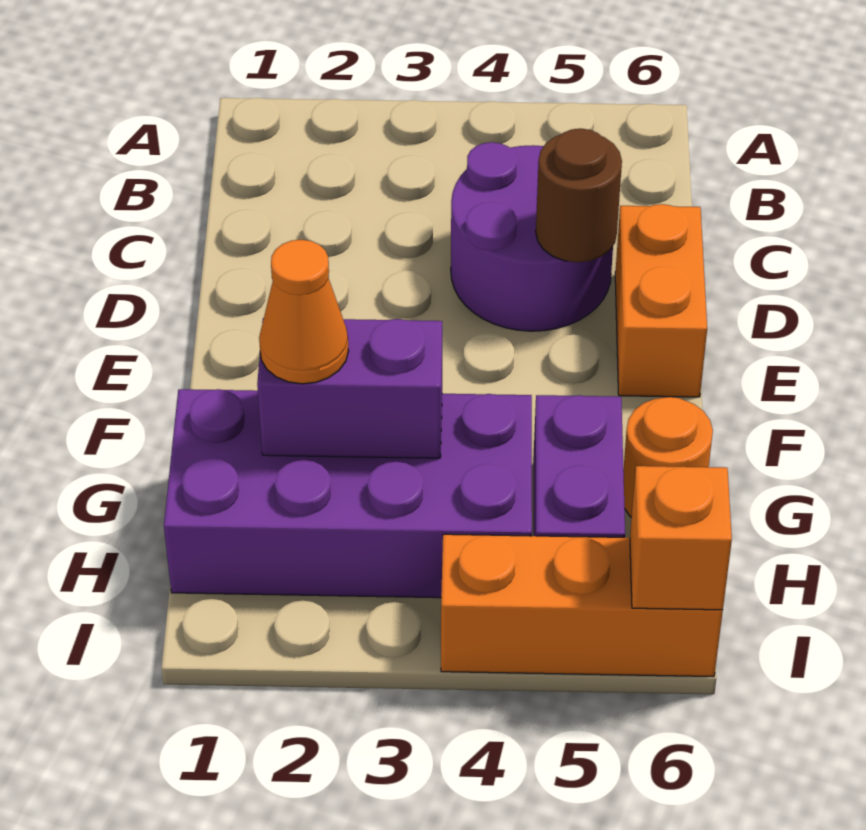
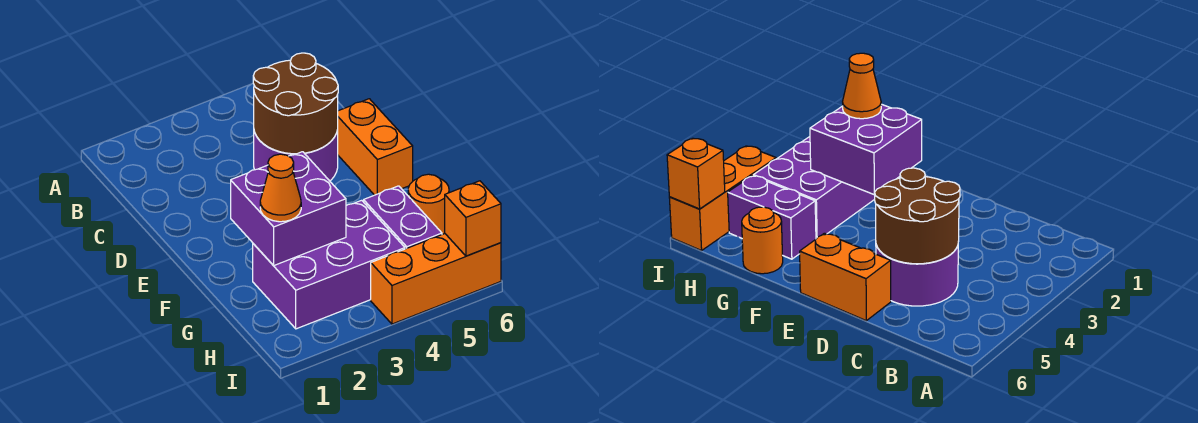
brown round brick D5 level 2 -> brown round brick C4:D5 level 2
purple brick G1:H4 level 1 -> purple brick G2:H4 level 1
purple brick G2:G3 level 2 -> purple brick F2:G3 level 2

